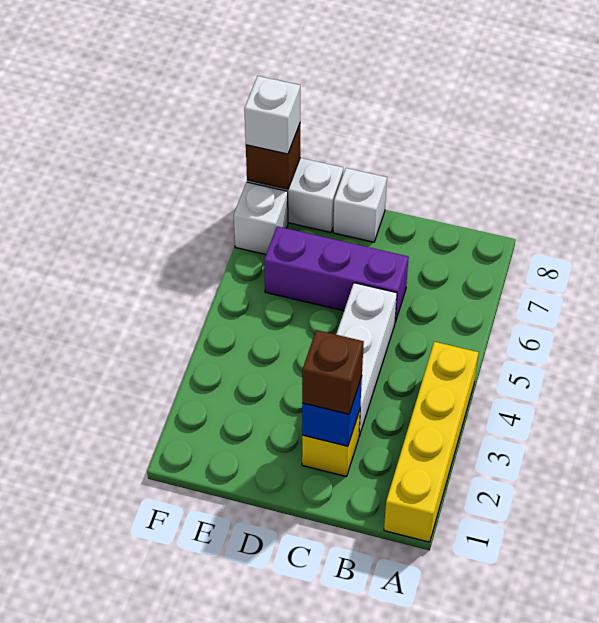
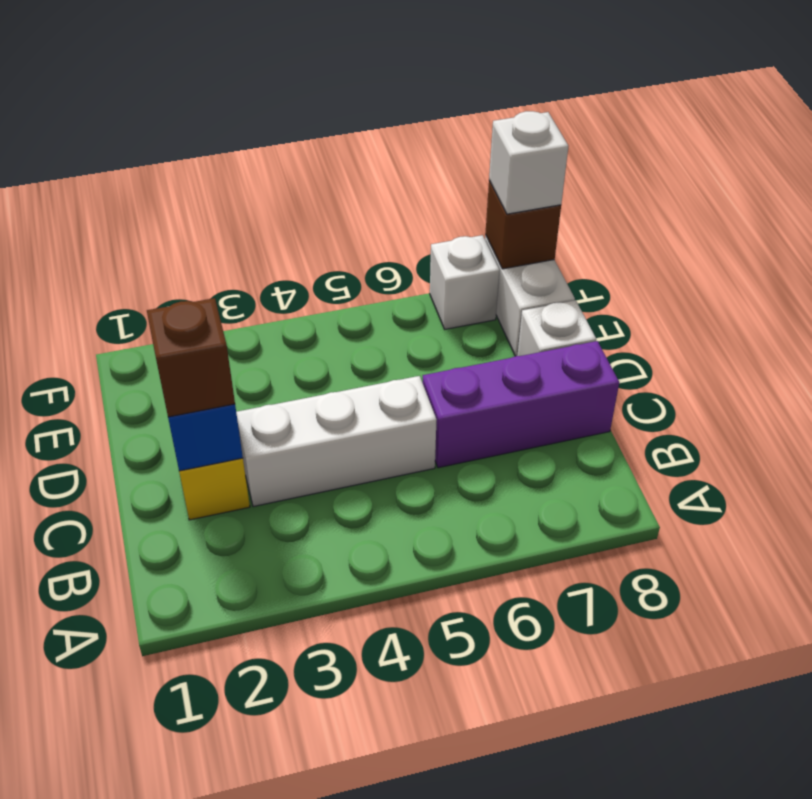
yellow brick A1:A4 level 1 -> none
purple brick C6:E6 level 1 -> purple brick C6:C8 level 1

